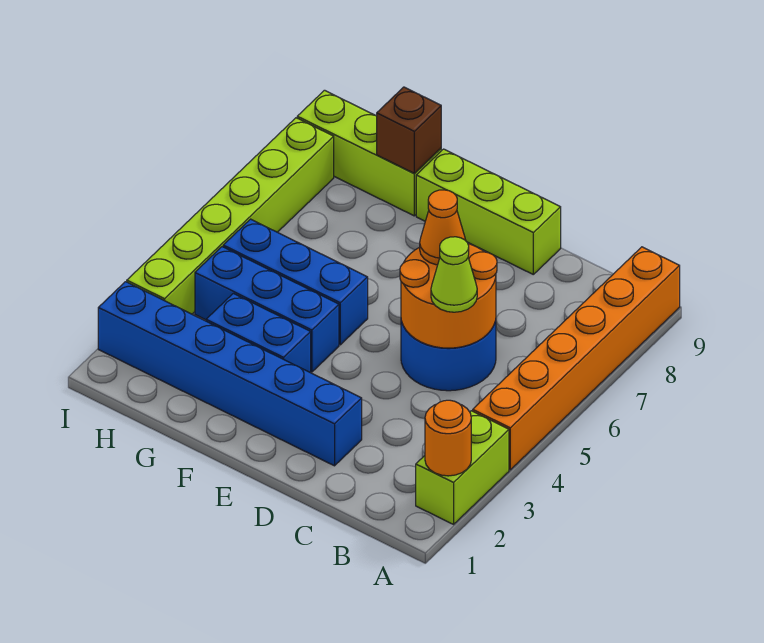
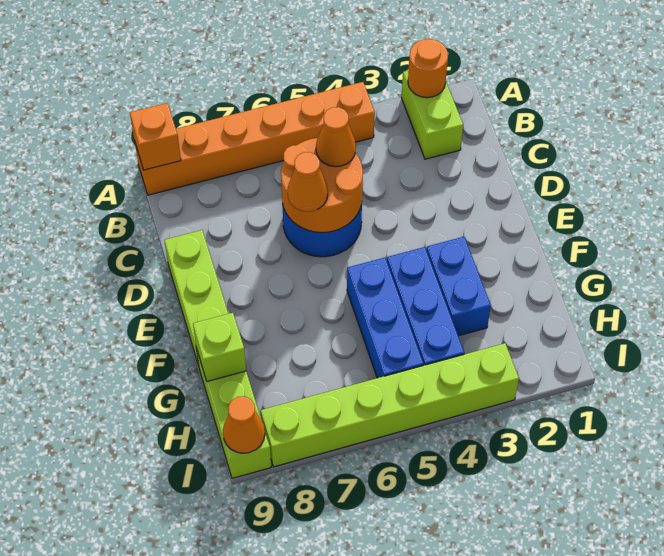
lime brick A2:A3 level 1 -> lime brick A2:B2 level 1
none -> orange brick A9 level 2
lime cone C5 level 3 -> orange cone C5 level 3
blue brick D2:I2 level 1 -> none
brown brick G9 level 2 -> lime brick G9 level 2
none -> orange cone I9 level 2

